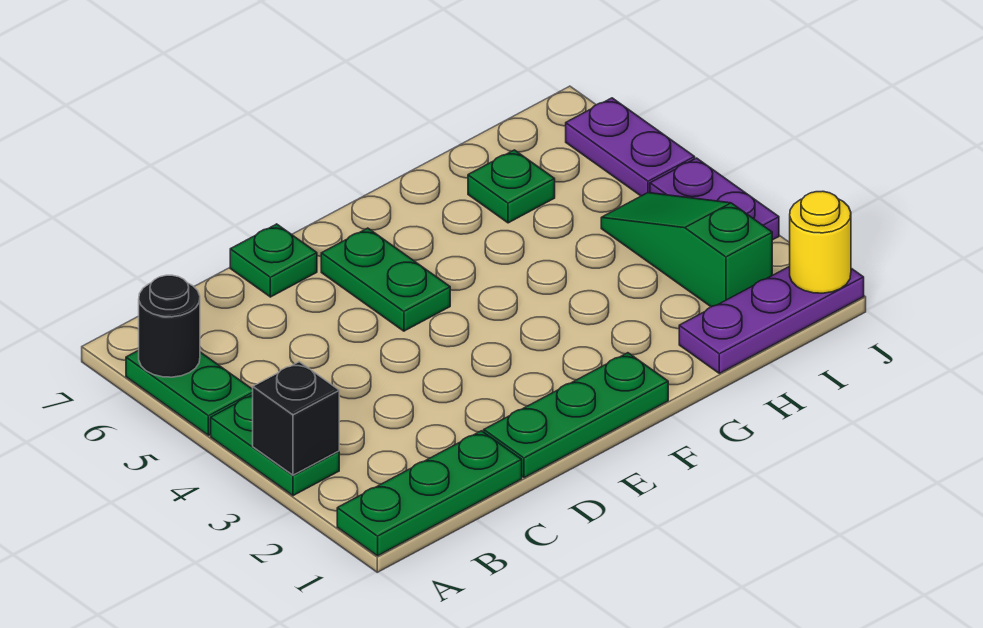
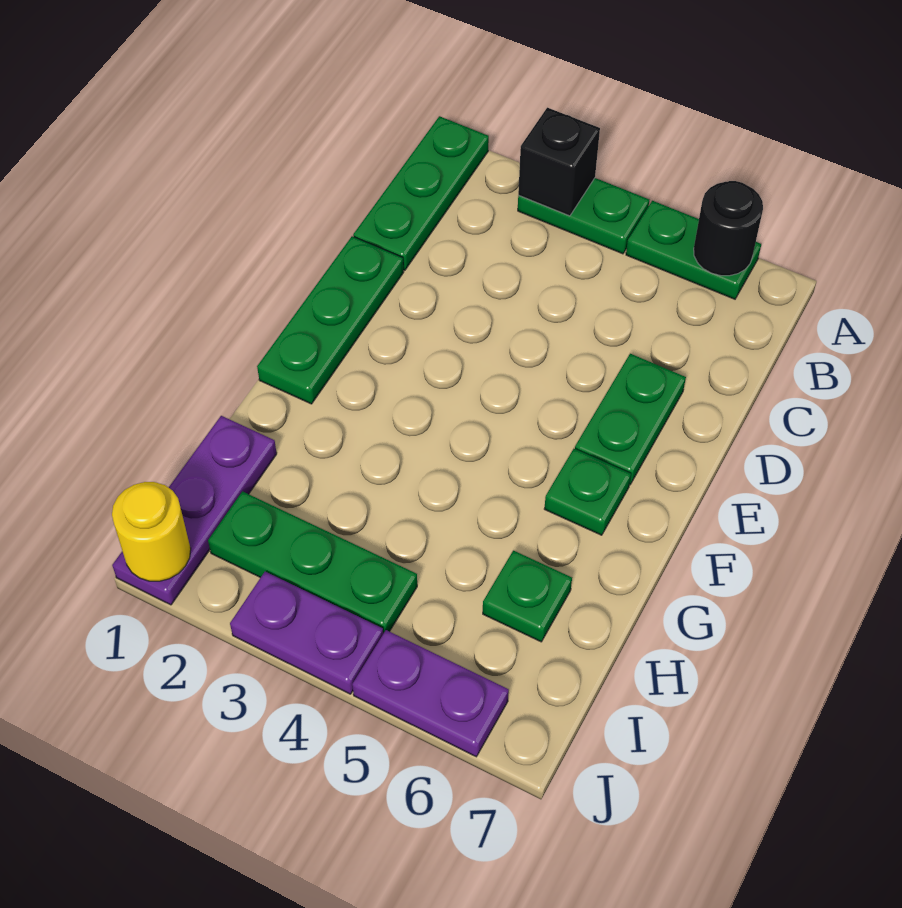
green plate D7 level 1 -> green plate F6 level 1
green plate E5:E6 level 1 -> green plate D6:E6 level 1
green slope I2:I4 level 1 top 2 -> green plate I2:I4 level 1

